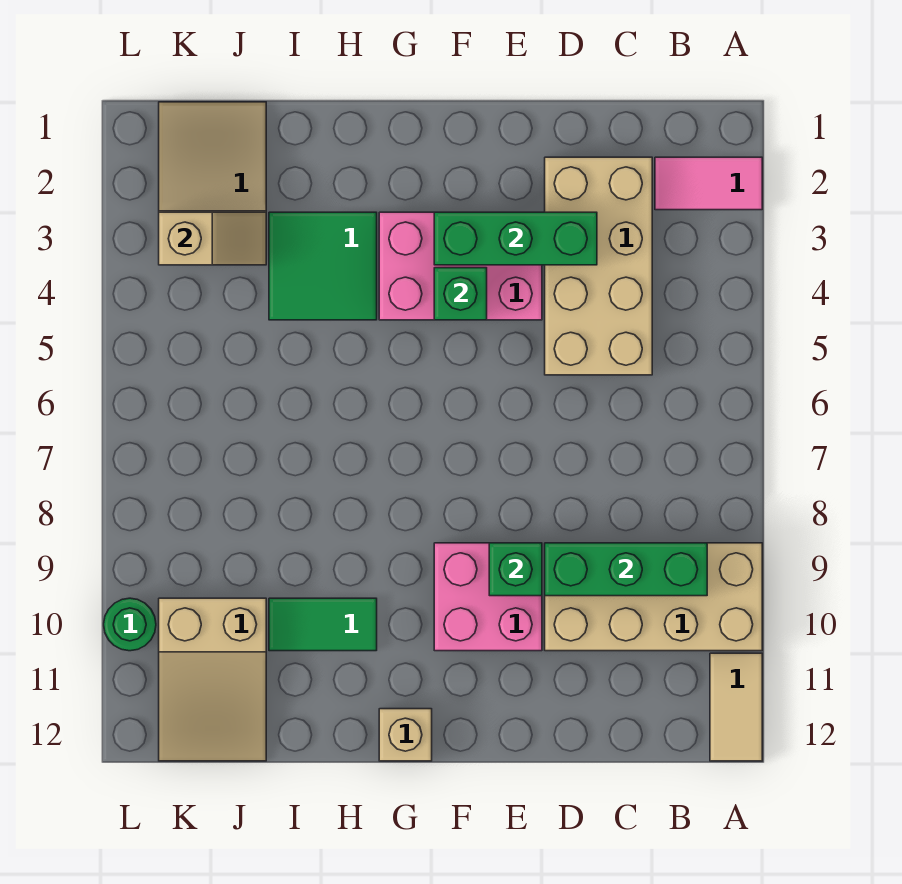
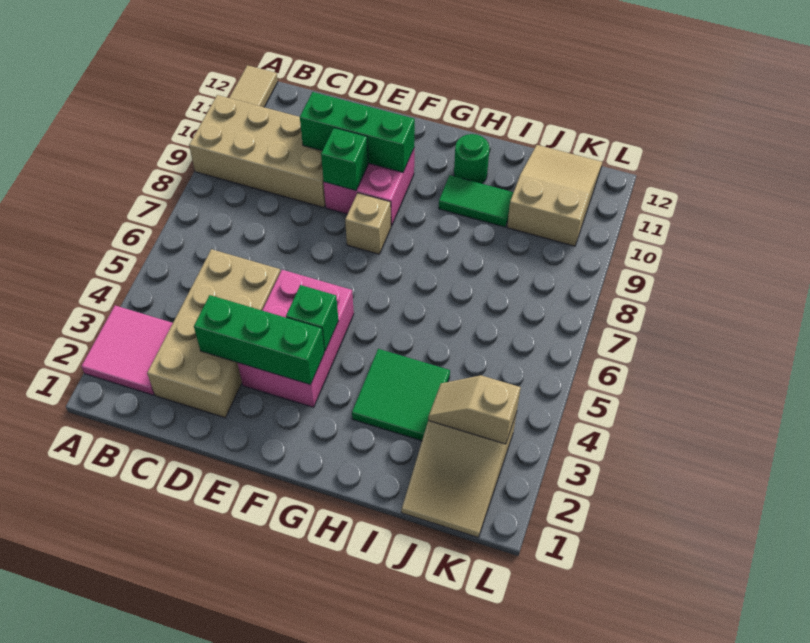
pink tile A2:B2 level 1 -> pink tile A2:B3 level 1
green brick B9:D9 level 2 -> green brick D10:F10 level 2
pink brick E3:G4 level 1 -> pink brick E3:F5 level 1
tan brick G12 level 1 -> tan brick F8 level 1
green round brick L10 level 1 -> green round brick H11 level 1

